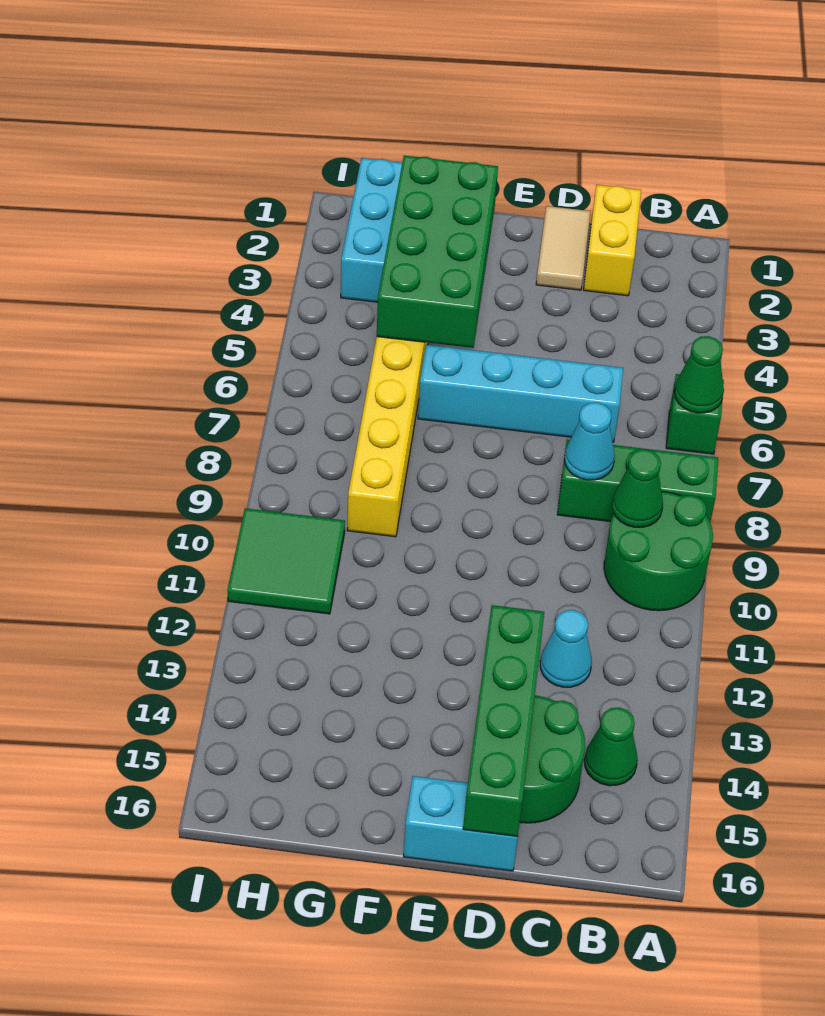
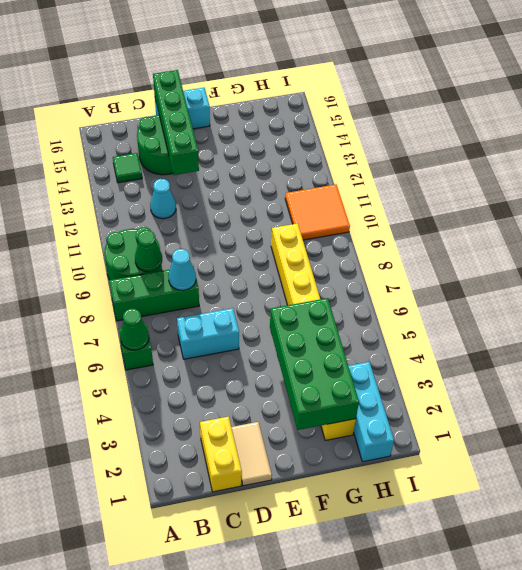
green cone B14 level 1 -> green tile B14 level 1
cyan brick C6:F6 level 1 -> cyan brick C6:D6 level 1
green tile H10:I11 level 1 -> orange tile H10:I11 level 1

